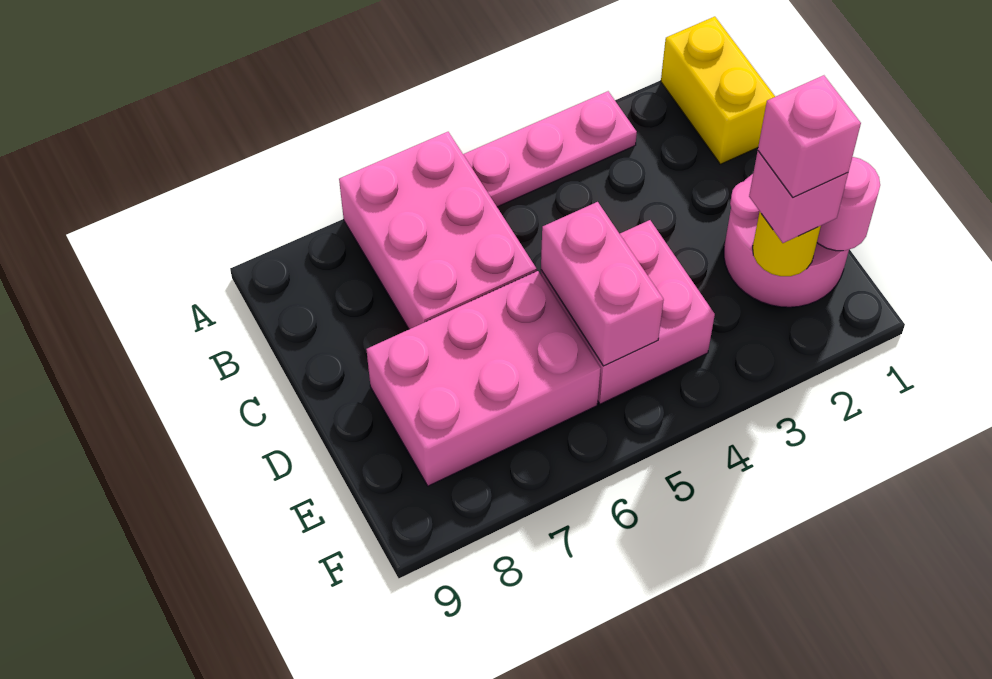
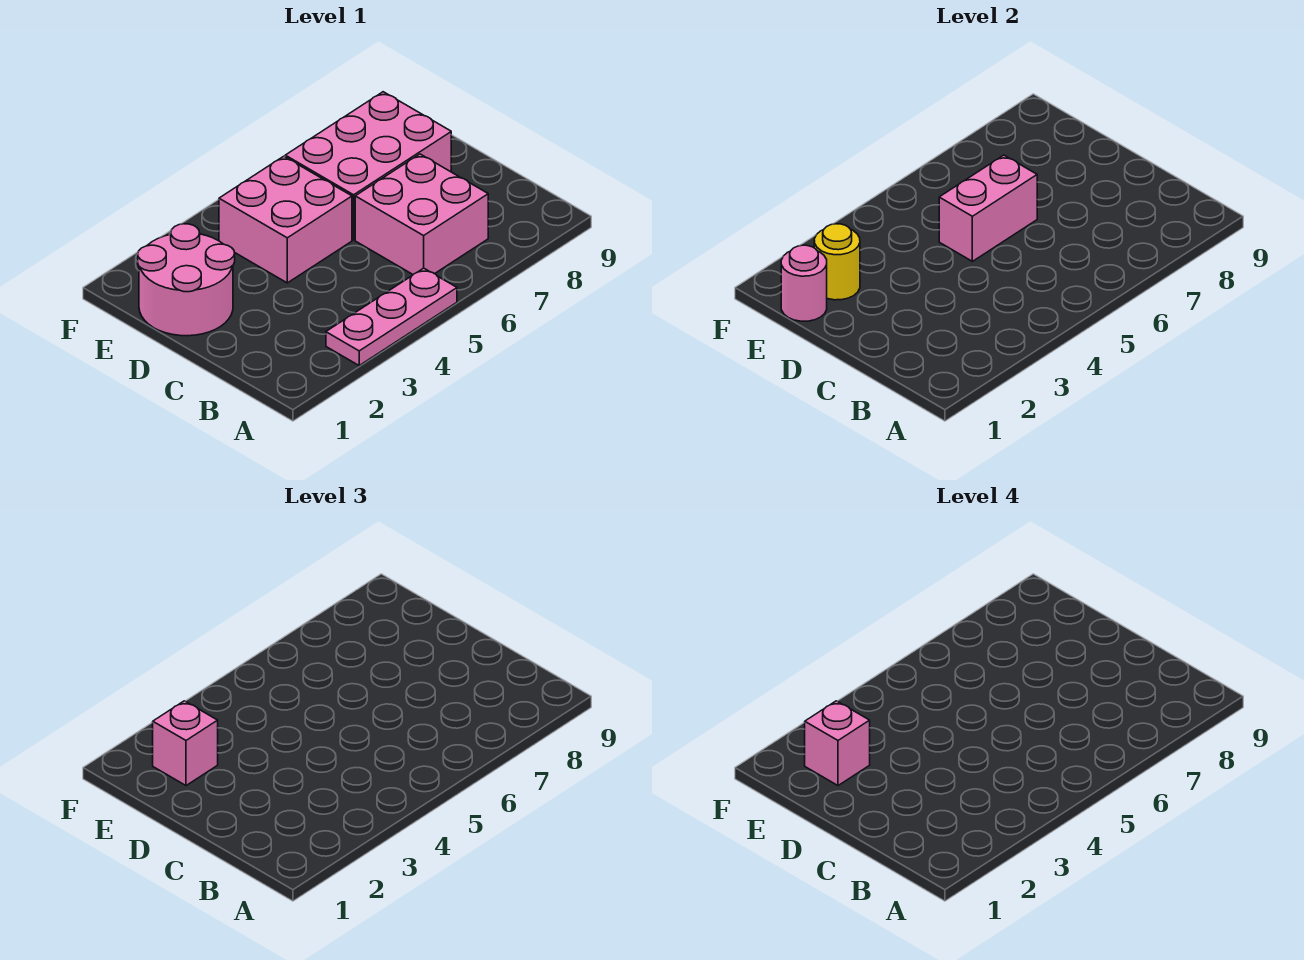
yellow brick A1:B1 level 1 -> none
pink brick A6:C7 level 1 -> pink brick B6:C7 level 1
pink brick D5:E5 level 2 -> pink brick D5:D6 level 2

